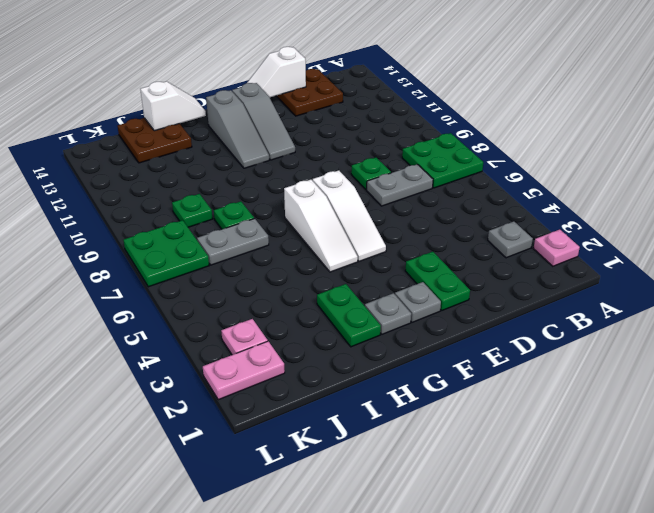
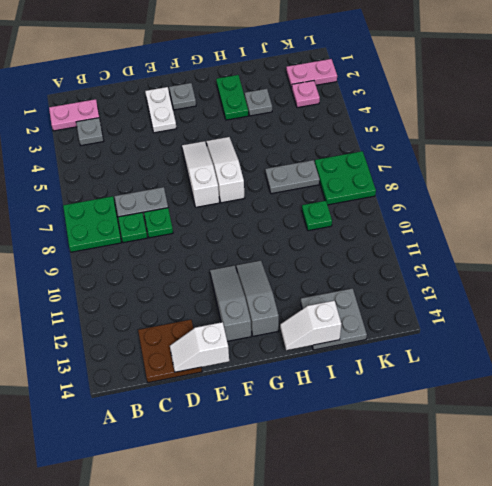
pink plate A2 level 1 -> pink plate A2:B2 level 1
white slope D14:E14 level 2 top D -> white slope D14:E14 level 2 top E
green plate E2:E3 level 1 -> white plate E2:E3 level 1
grey plate G2 level 1 -> grey plate I3 level 1
green plate I8 level 1 -> green plate C8 level 1
brown plate I13:J14 level 1 -> grey plate I13:J14 level 1

